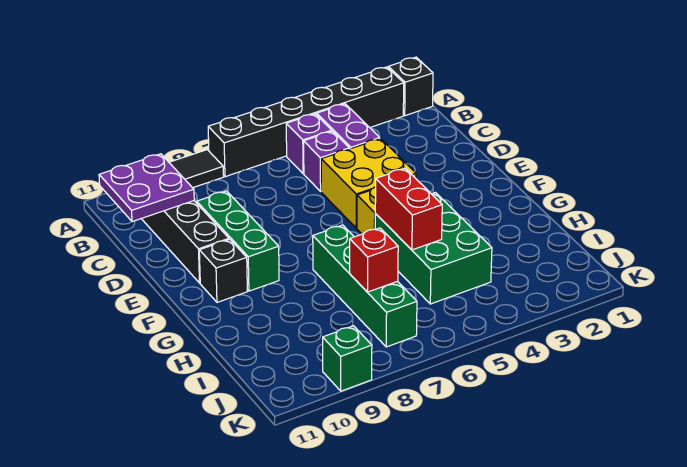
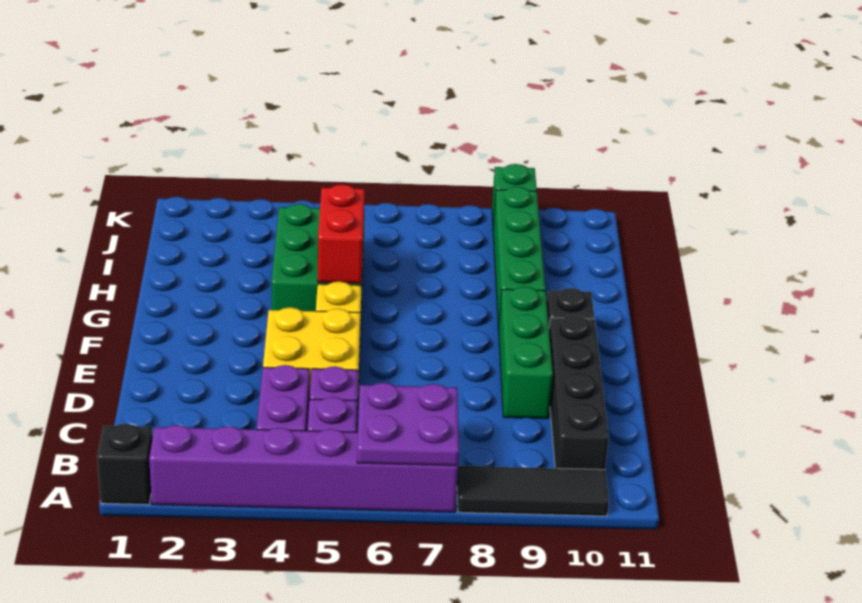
black brick A2:A7 level 1 -> purple brick A2:A7 level 1
purple plate B10:C11 level 2 -> purple plate A6:B7 level 2
green brick G7:J7 level 1 -> green brick G9:J9 level 1
red brick I7 level 2 -> none

